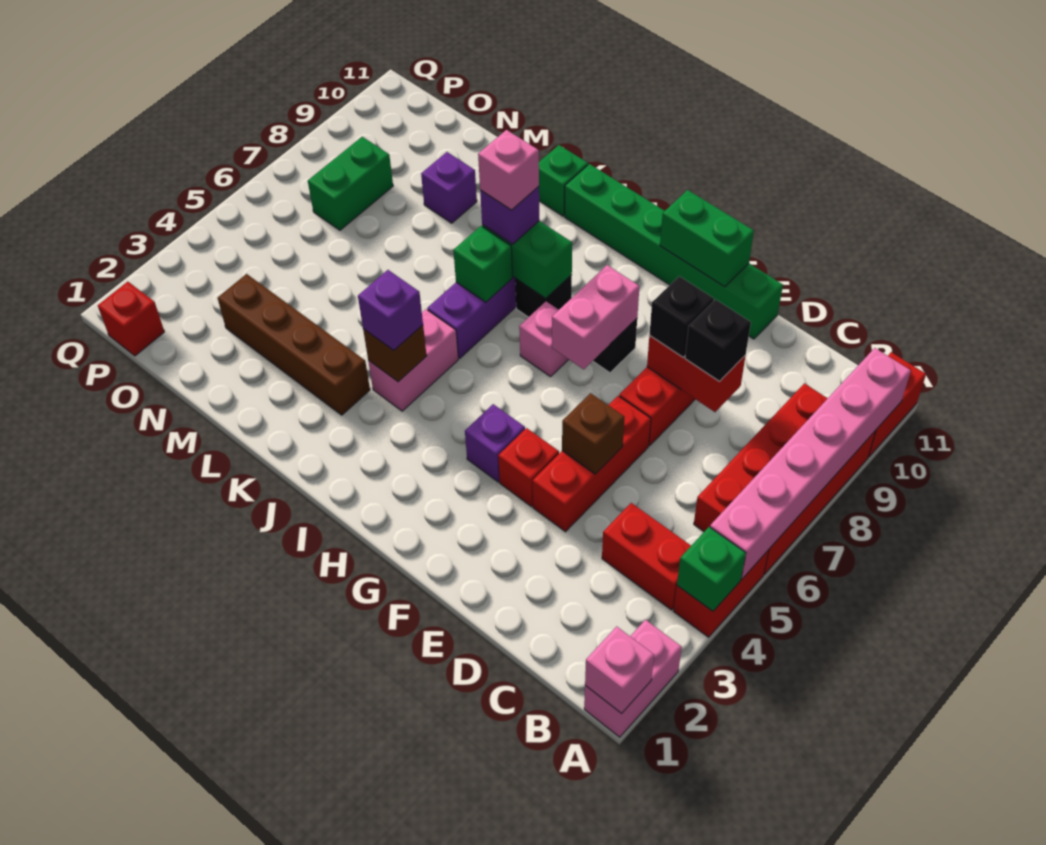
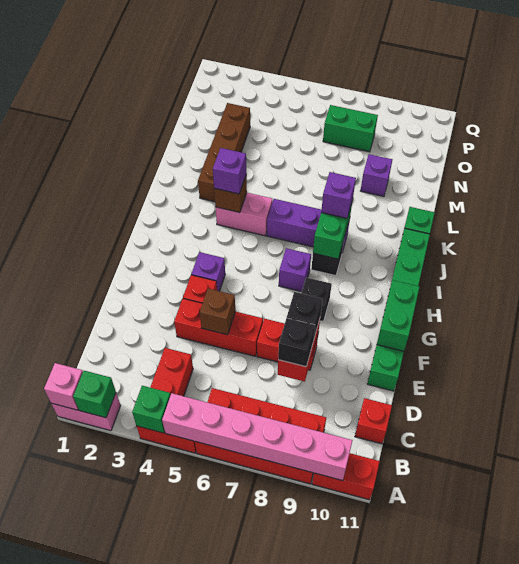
pink brick G7:G8 level 2 -> none
pink brick H7 level 1 -> purple brick H7 level 1
green brick J7 level 2 -> green brick A2 level 2
pink brick J8 level 4 -> none
red brick P1 level 1 -> red brick C11 level 1

